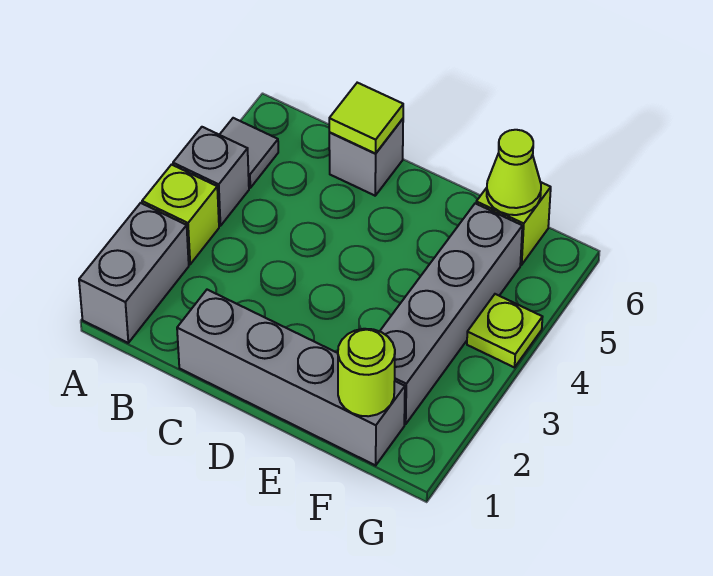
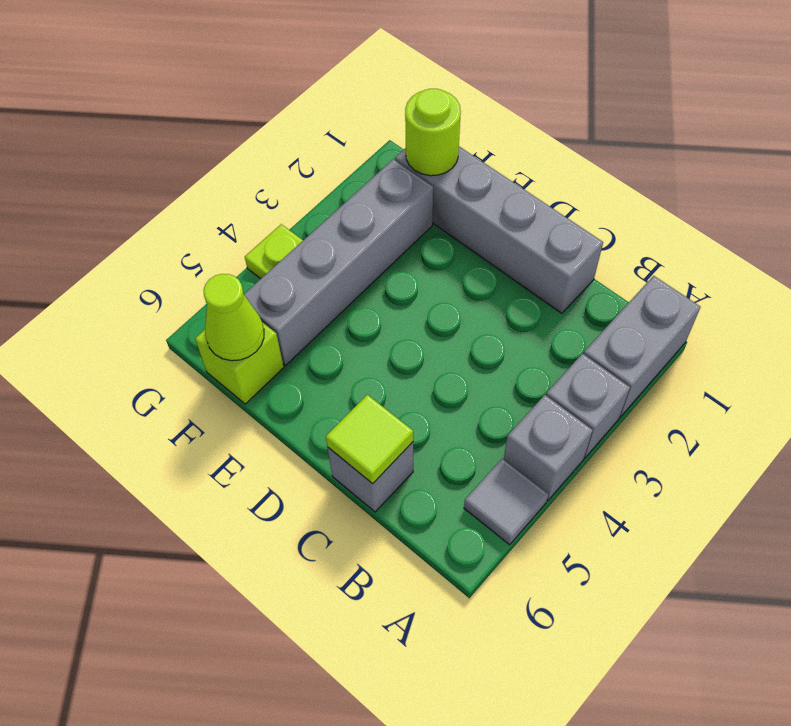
lime brick A3 level 1 -> grey brick A3 level 1

